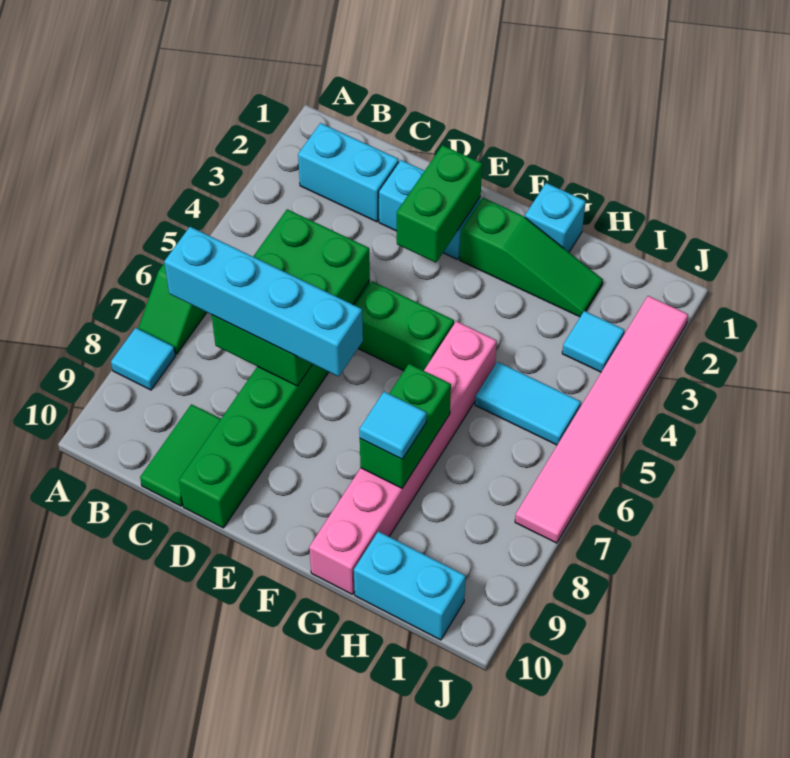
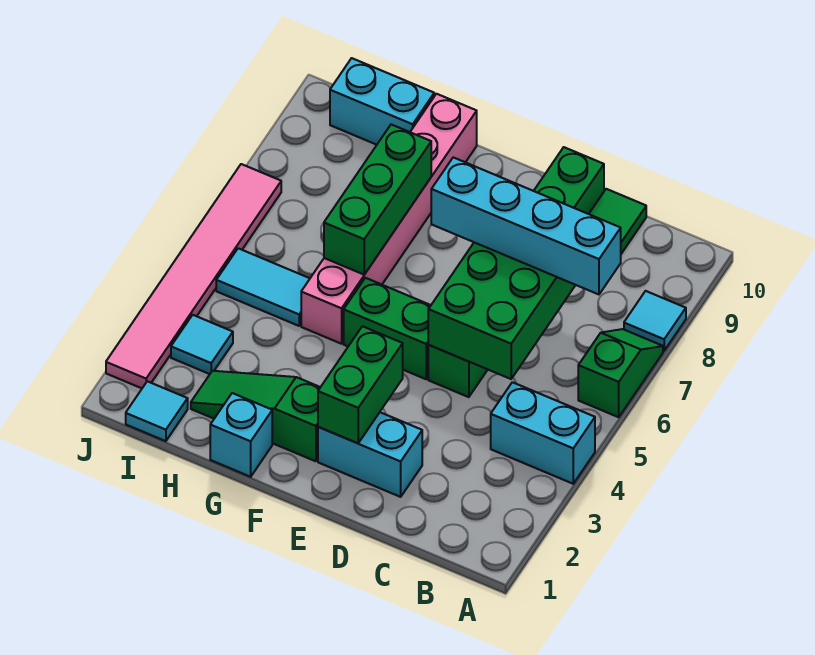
cyan brick B2:C2 level 1 -> cyan brick A4:B4 level 1
green brick G7:G8 level 2 -> green brick G6:G8 level 2
cyan tile G8 level 3 -> cyan tile I1 level 1

